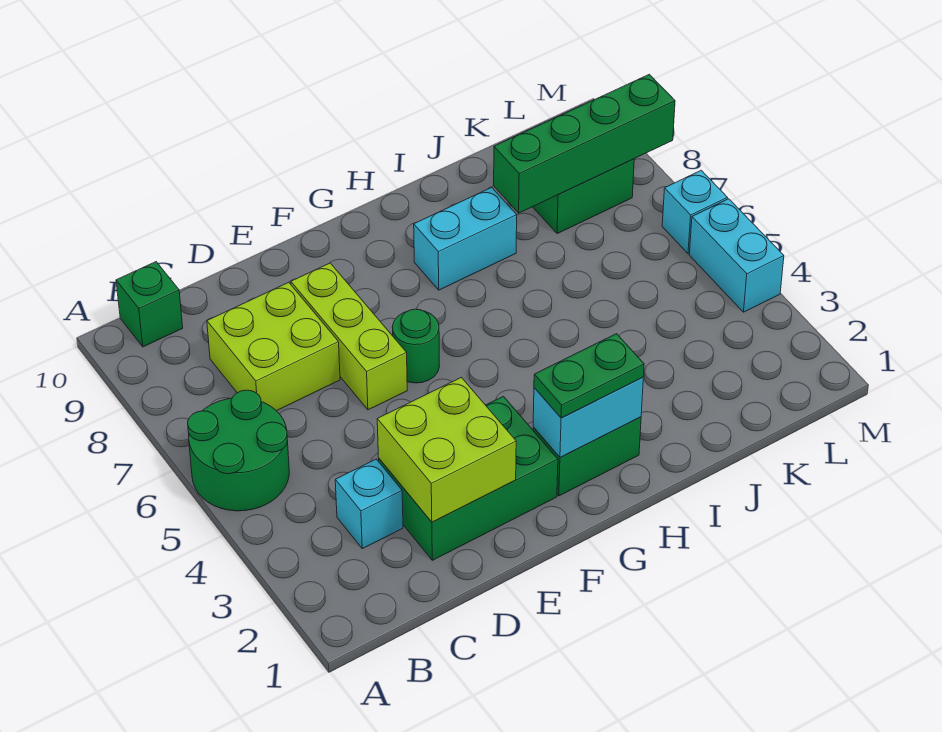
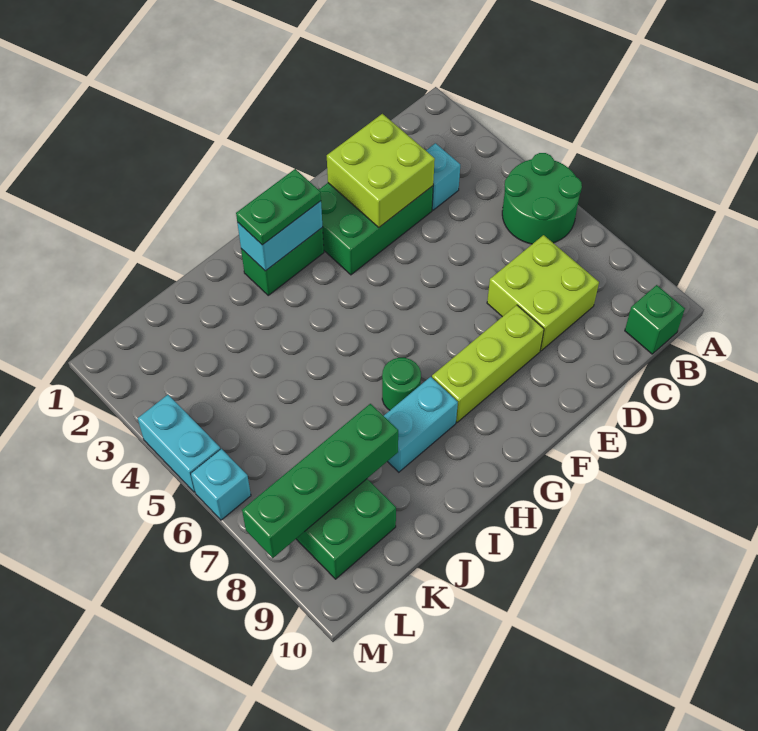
lime brick E6:E8 level 1 -> lime brick E8:G8 level 1
green round brick F6 level 1 -> green round brick H7 level 1

